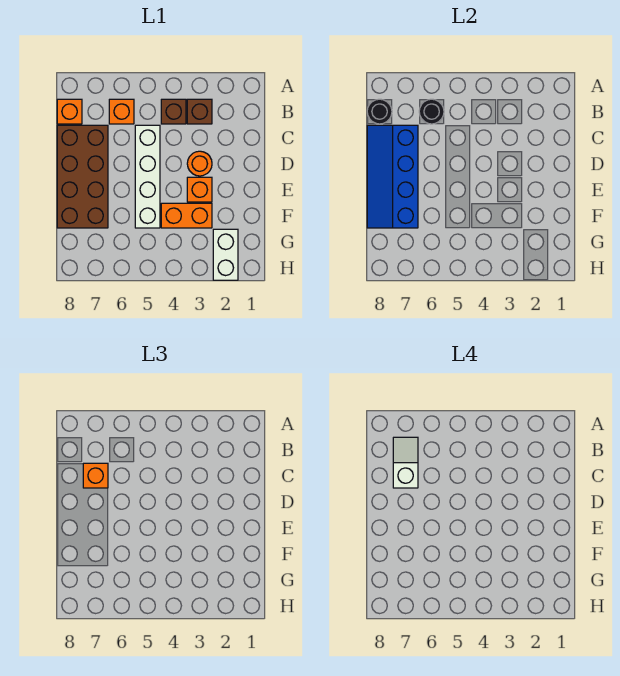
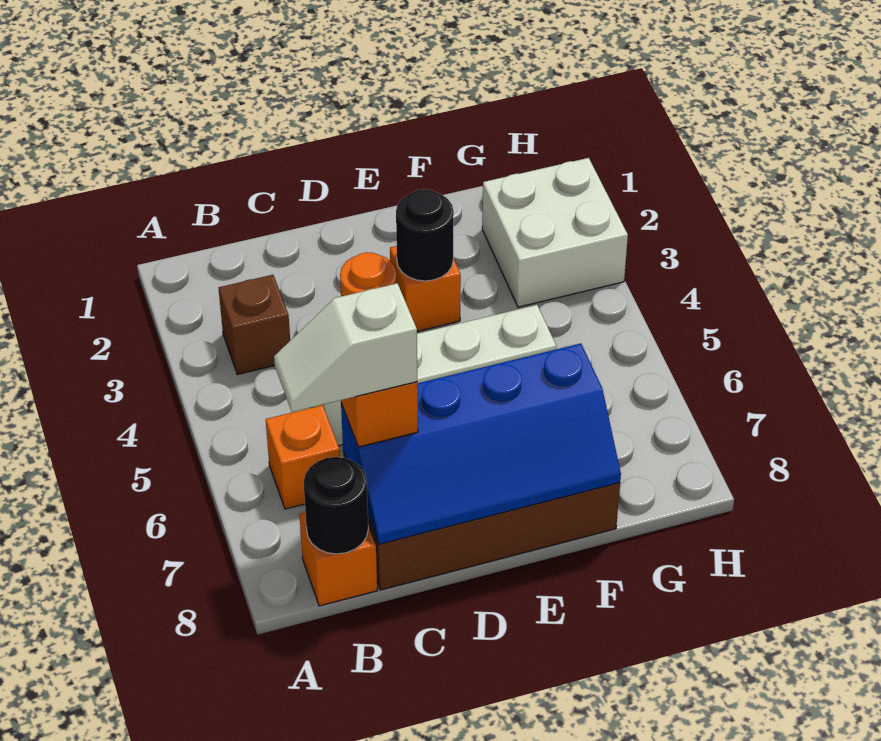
brown brick B4 level 1 -> none
black round brick B6 level 2 -> black round brick E3 level 2
orange brick F3:F4 level 1 -> none
white brick G2:H2 level 1 -> white brick G2:H3 level 1

